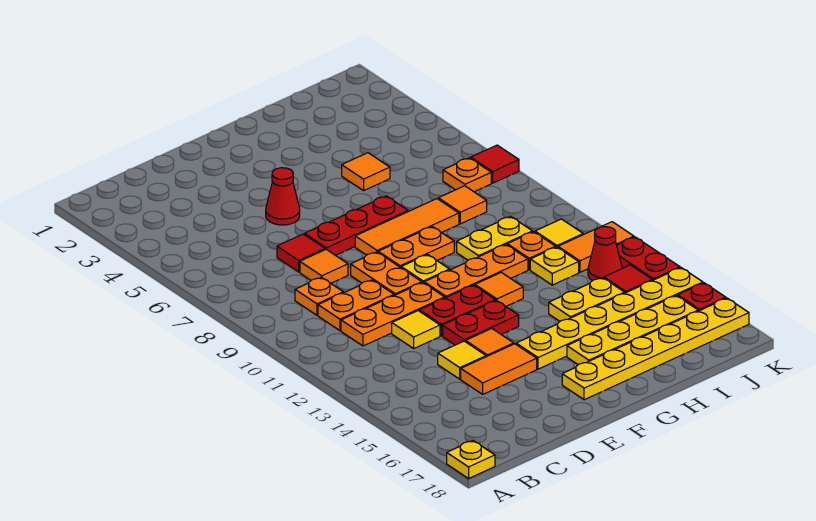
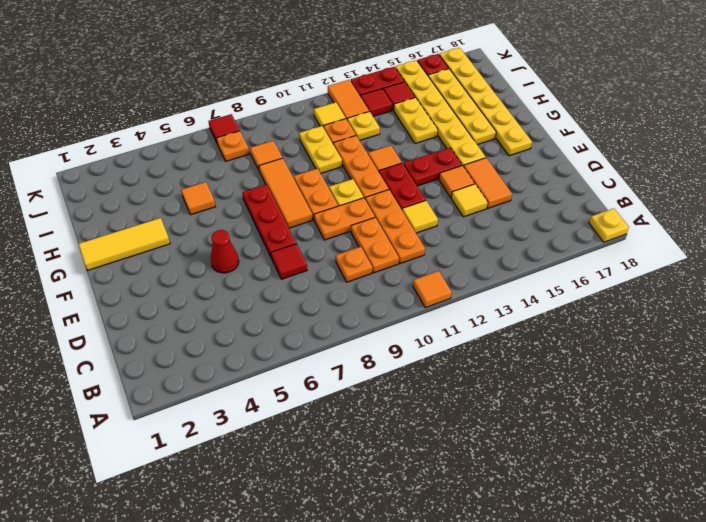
orange tile D8 level 1 -> orange tile A11 level 1
red plate E13:F13 level 1 -> red plate F13:F14 level 1
none -> yellow tile G1:G3 level 1
red cone J13 level 1 -> red tile J13 level 1

